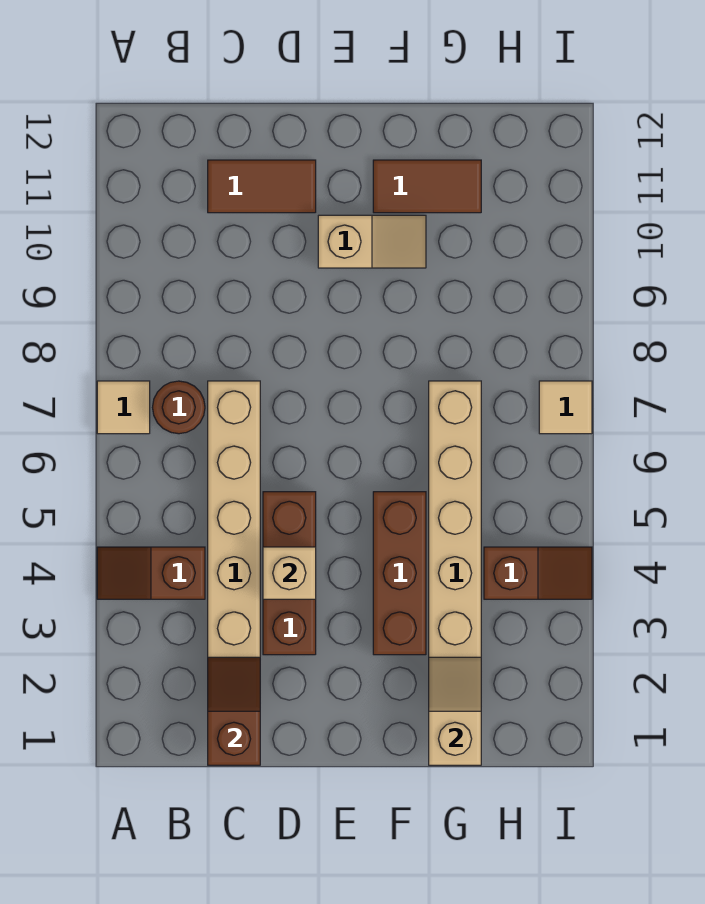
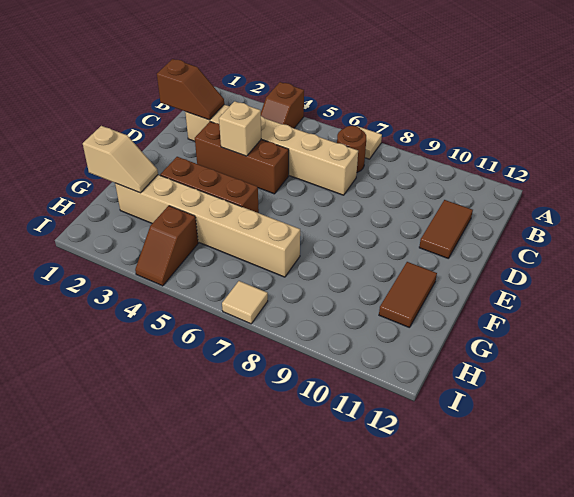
brown slope A4:B4 level 1 top B -> brown slope A4:B4 level 1 top A
tan slope E10:F10 level 1 top E -> none

